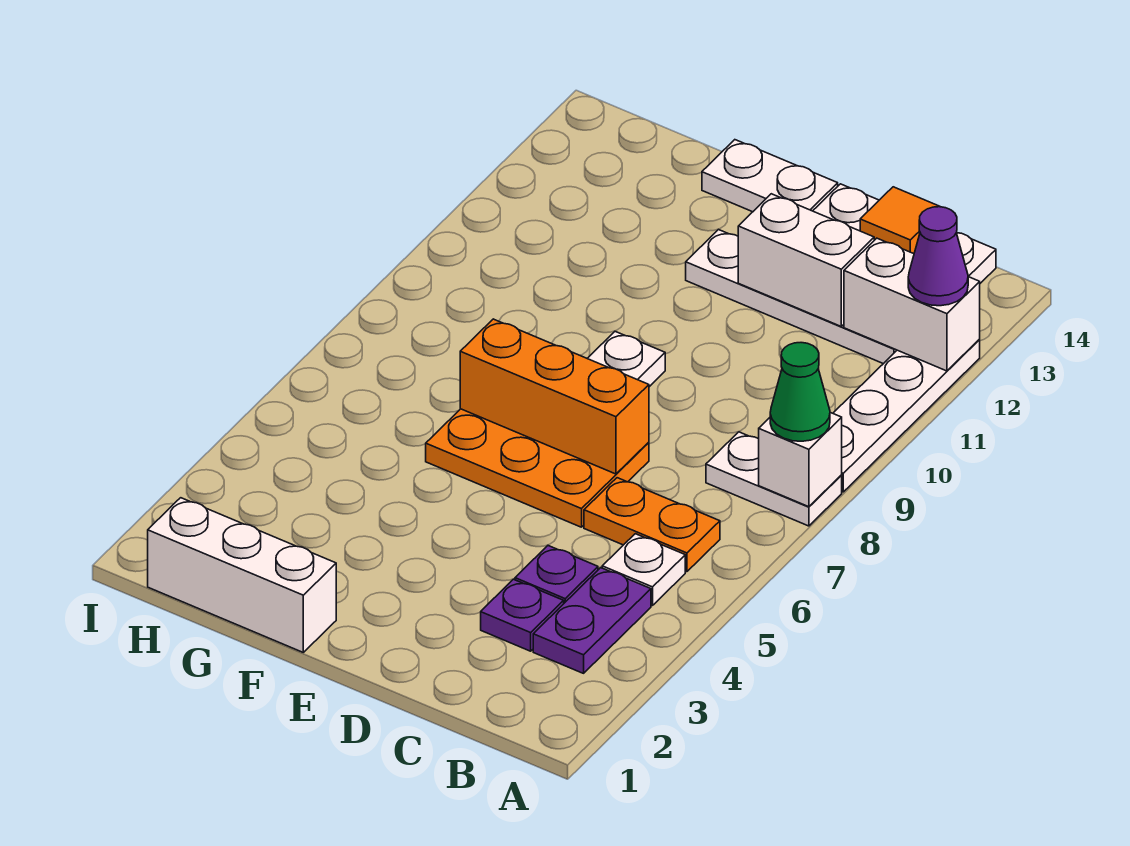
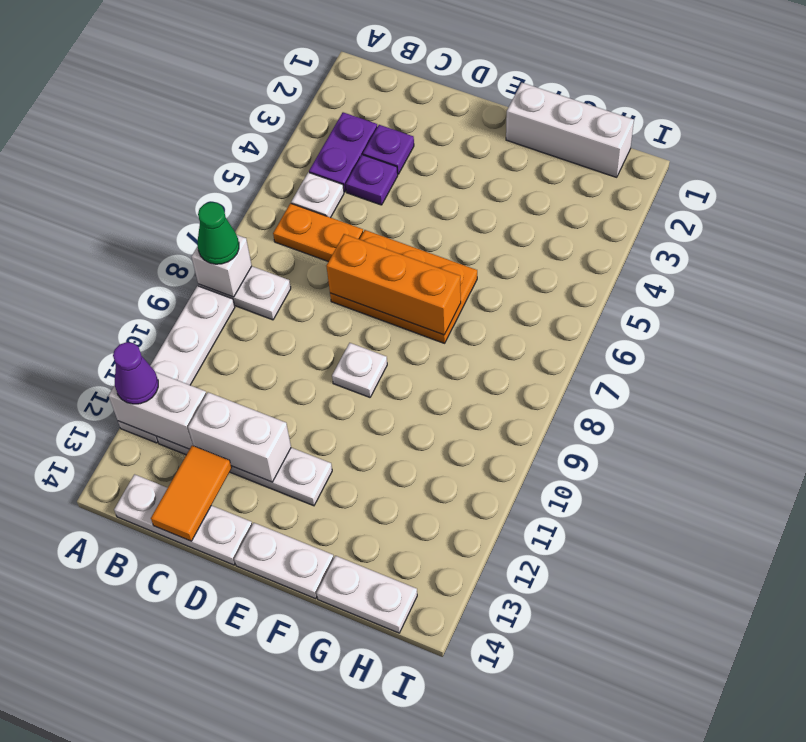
orange tile C14 level 2 -> orange tile C13:C14 level 2
none -> white plate G14:H14 level 1

